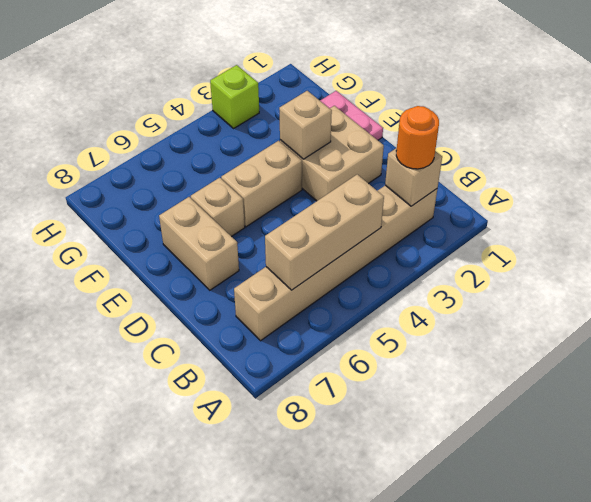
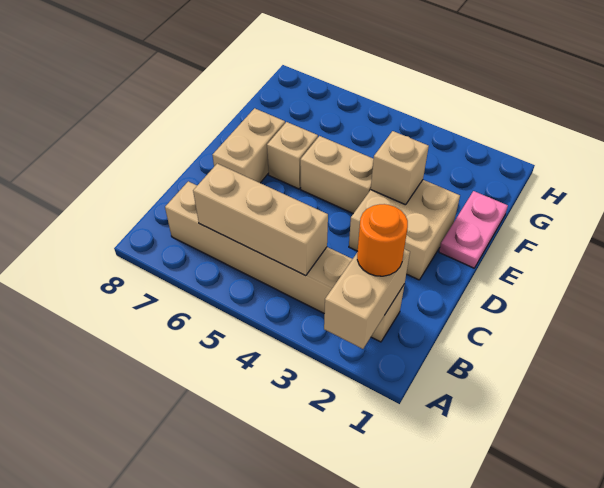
tan brick B2 level 2 -> tan brick A2:B2 level 2
lime brick H3 level 1 -> none

